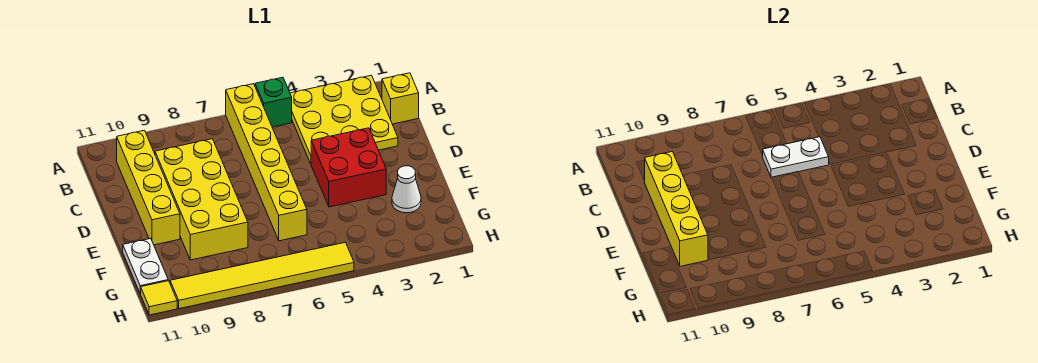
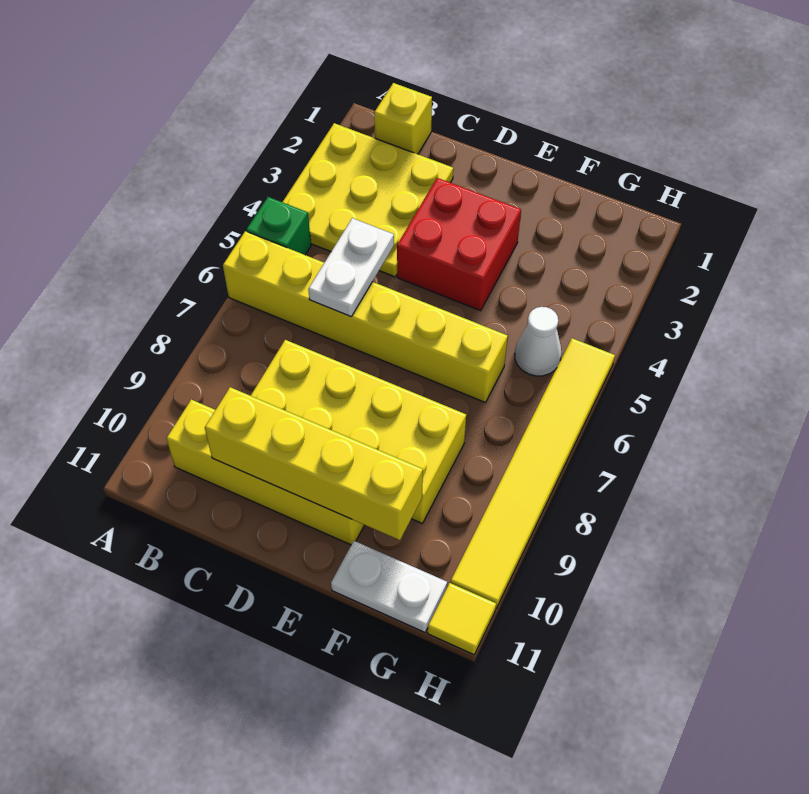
white cone F2 level 1 -> white cone G5 level 1

